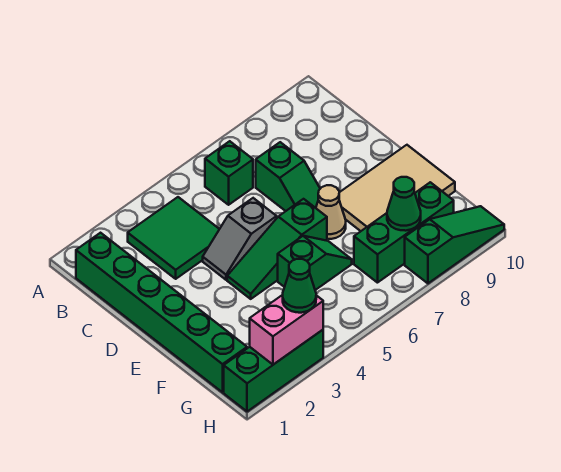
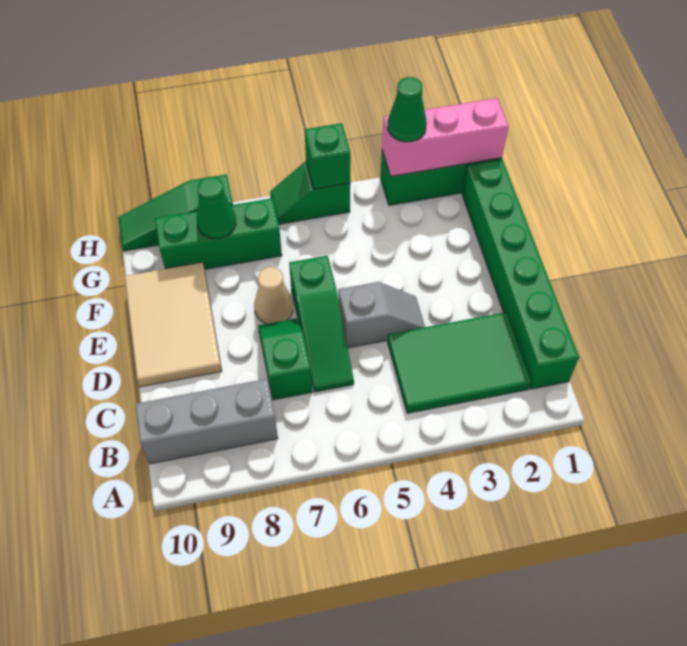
green tile B3:C4 level 1 -> green tile B2:C4 level 1
green brick B6 level 1 -> green brick H5 level 2
none -> grey brick B8:B10 level 1
green slope E4:E6 level 1 top 6 -> green slope C6:E6 level 1 top E
tan tile E8:F10 level 1 -> tan tile D9:F10 level 1
green slope F5:F6 level 1 top 5 -> green slope H5:H6 level 1 top 5
pink brick H2:H3 level 2 -> pink brick H1:H3 level 2

